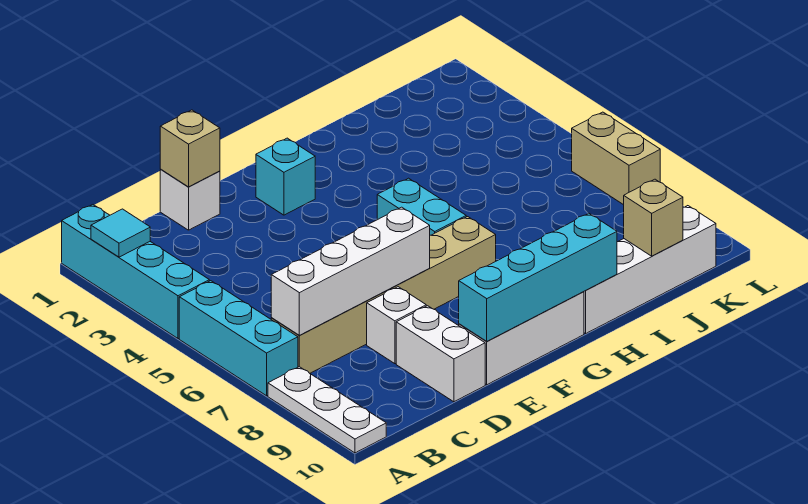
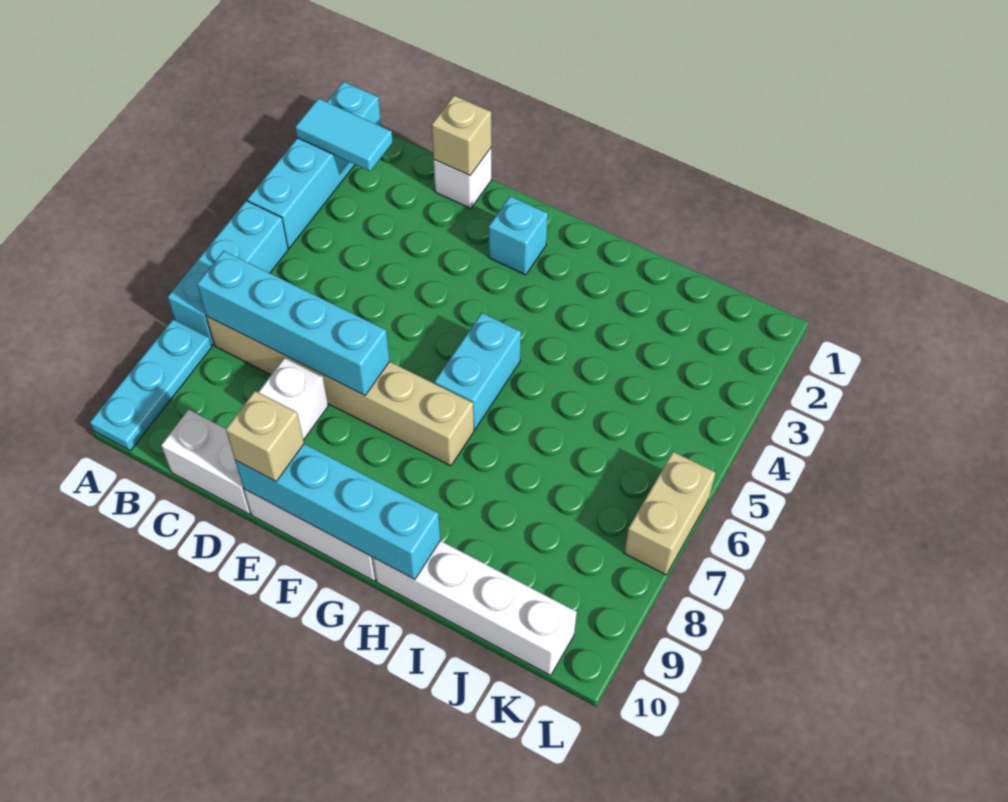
cyan tile A2 level 2 -> cyan tile A2:B2 level 2
white plate A8:A10 level 1 -> cyan plate A8:A10 level 1
white brick B7:E7 level 2 -> cyan brick B7:E7 level 2
white brick D9:D10 level 1 -> white brick C10:D10 level 1
tan brick J10 level 2 -> tan brick E10 level 3

